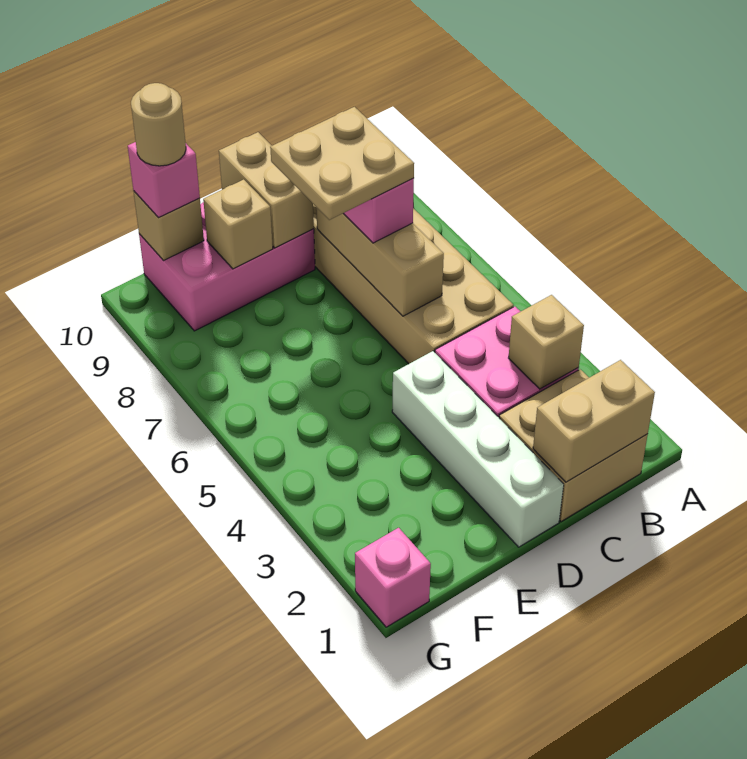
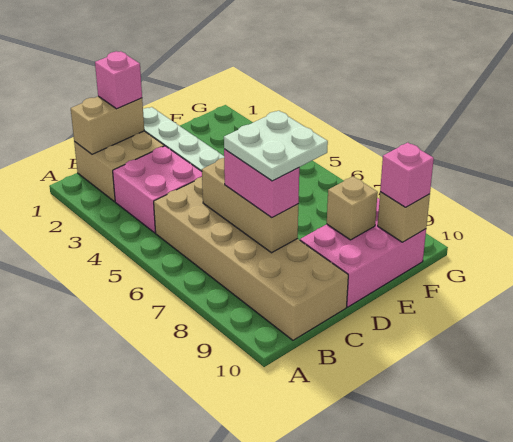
tan brick B3 level 2 -> none
tan plate C7:D8 level 4 -> white plate C7:D8 level 4
tan brick D9:D10 level 2 -> none
tan round brick F10 level 4 -> none
pink brick G1 level 1 -> pink brick C1 level 3

